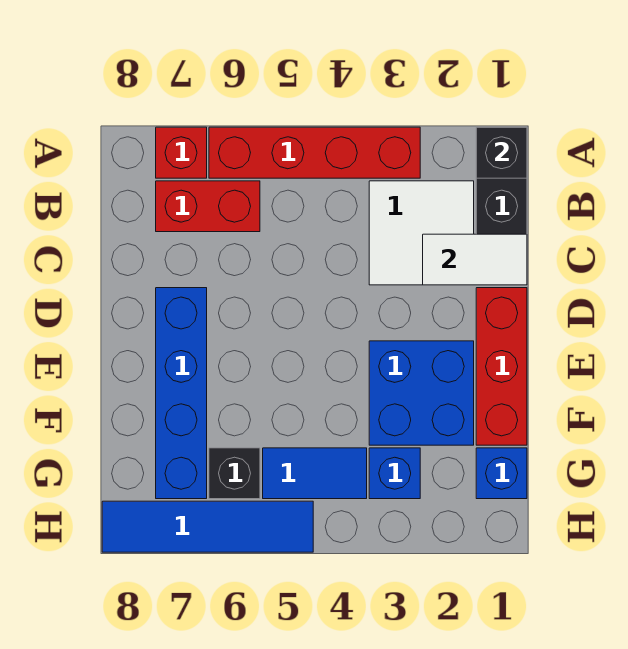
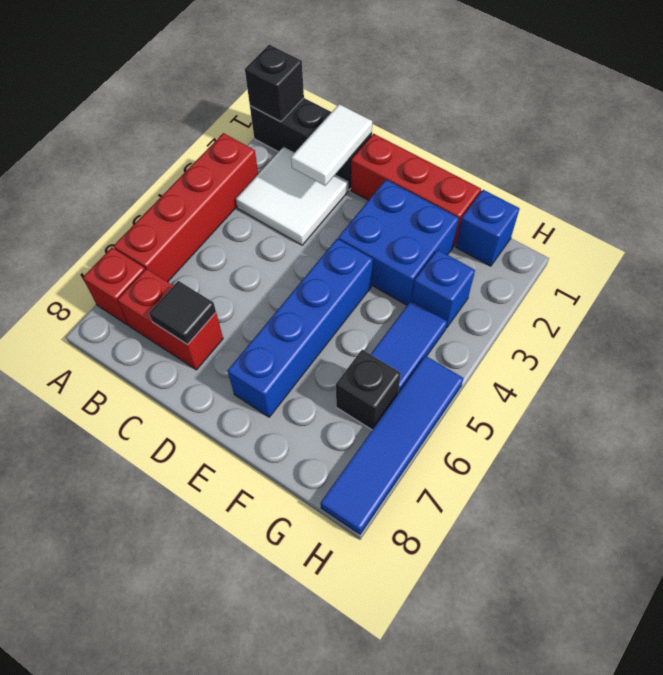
red brick B6:B7 level 1 -> red brick B7:C7 level 1
none -> black tile C7 level 2
blue brick D7:G7 level 1 -> blue brick E4:E7 level 1

